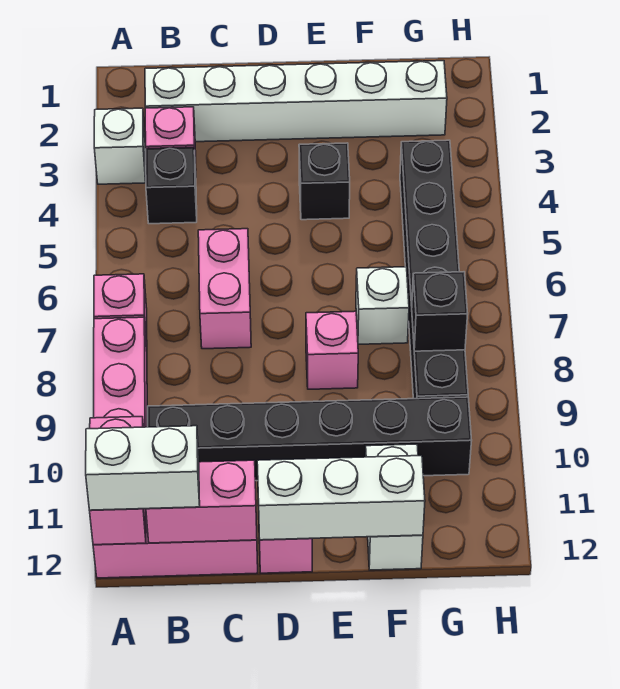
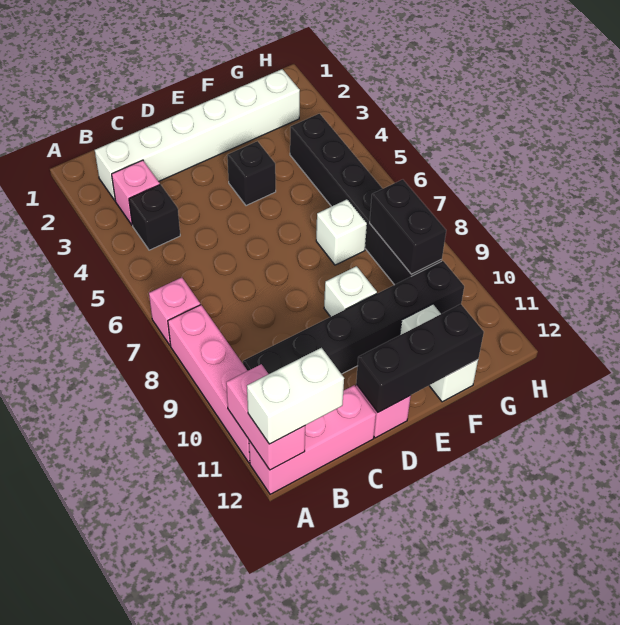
white brick A3 level 1 -> white brick E9 level 1
pink brick B12:C12 level 2 -> none
pink brick C6:C7 level 1 -> none
white brick D12:F12 level 2 -> black brick D12:F12 level 2
pink brick E8 level 1 -> none
black brick G8 level 2 -> black brick G8:G9 level 2

